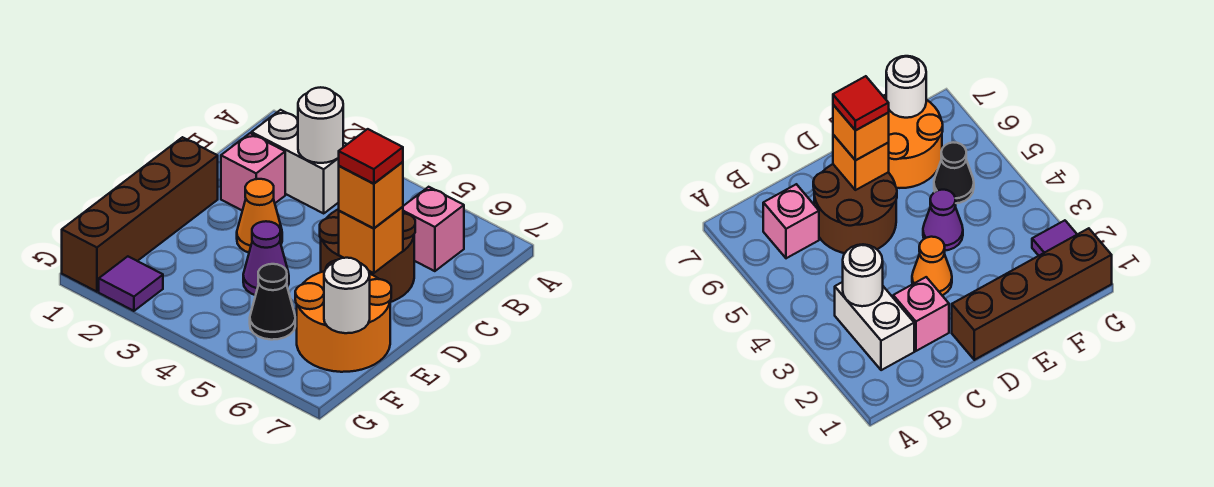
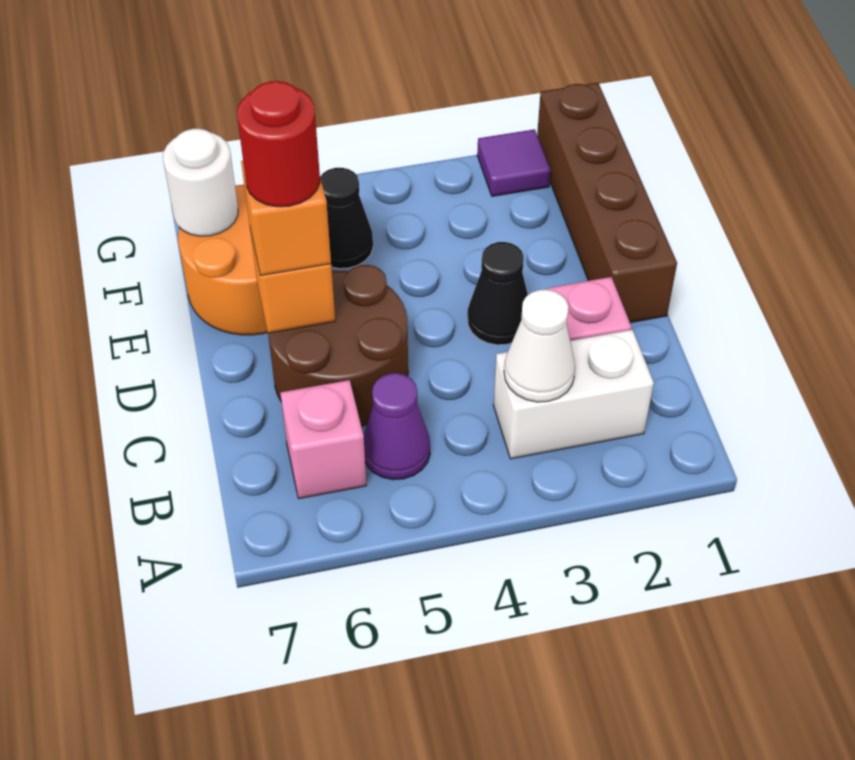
white round brick B3 level 2 -> white cone B3 level 2
orange cone D3 level 1 -> black cone D3 level 1
red tile D6 level 4 -> red round brick D6 level 4
purple cone E4 level 1 -> purple cone B5 level 1

